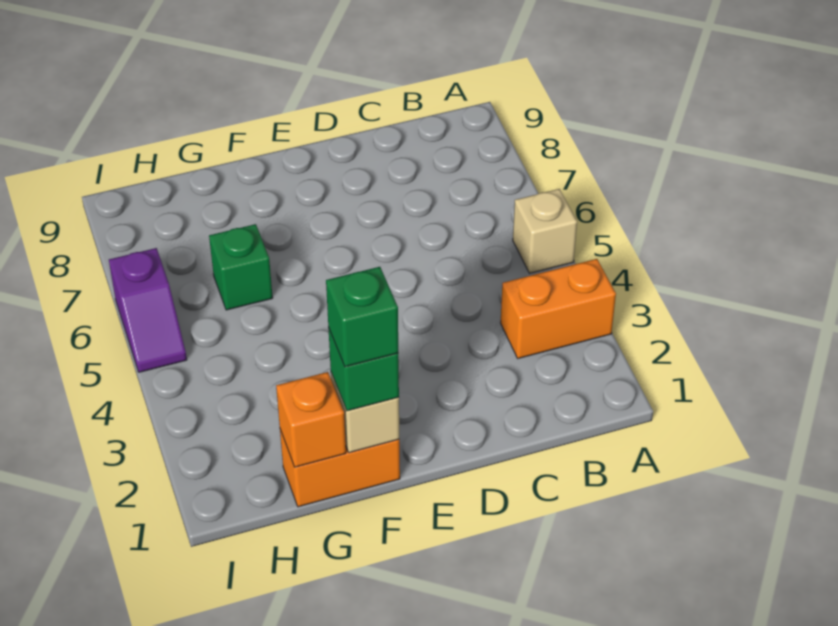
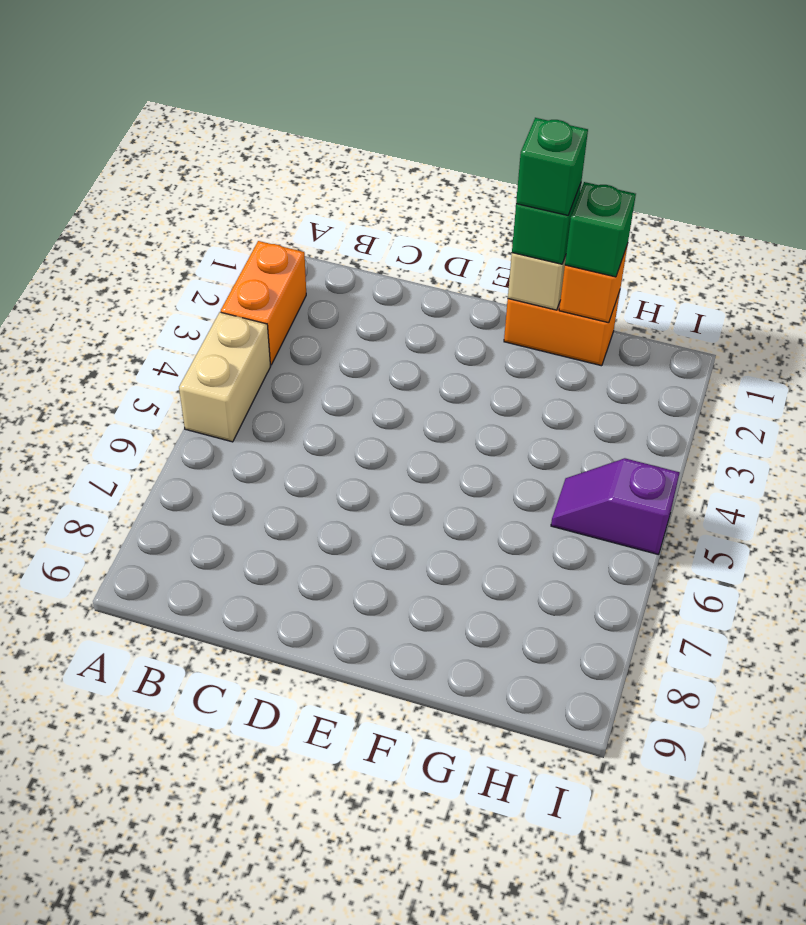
orange brick A3:B3 level 1 -> orange brick A2:A3 level 1
tan brick A5 level 1 -> tan brick A4:A5 level 1
green brick G6 level 1 -> green brick G1 level 3
purple slope I5:I6 level 1 top 6 -> purple slope H5:I5 level 1 top I

